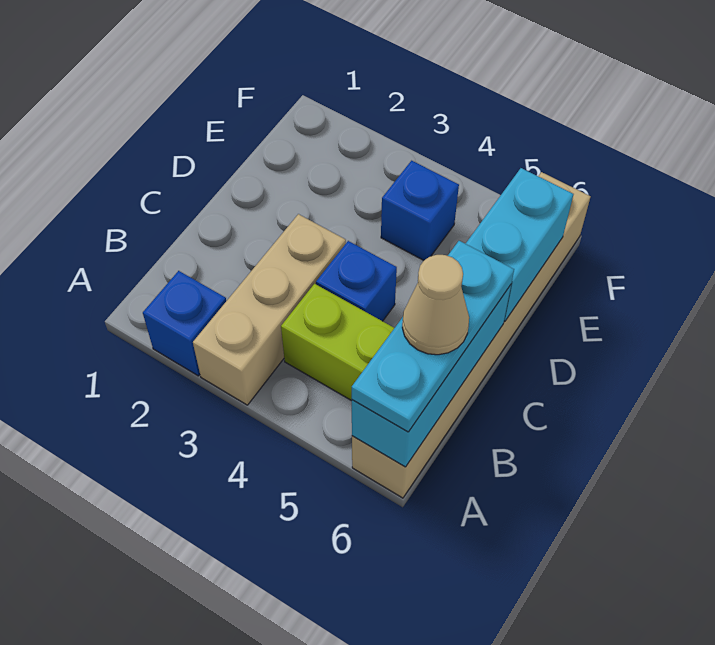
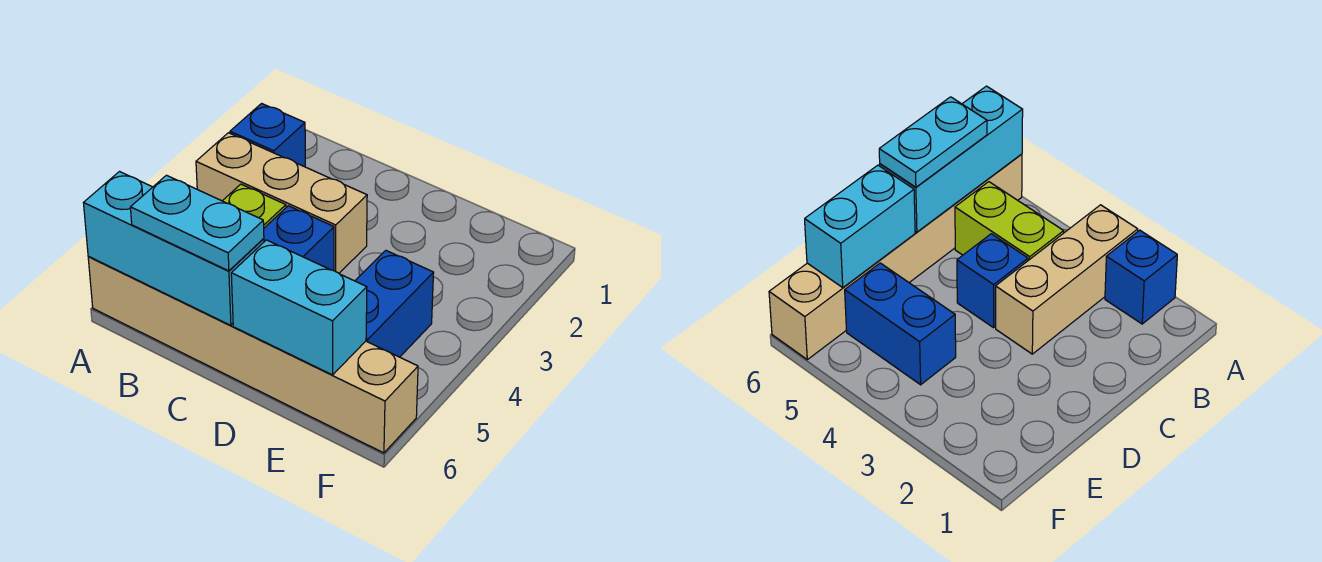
cyan plate A6:C6 level 3 -> cyan plate B6:C6 level 3
tan cone B6 level 4 -> none
blue brick E4 level 1 -> blue brick E4:E5 level 1

